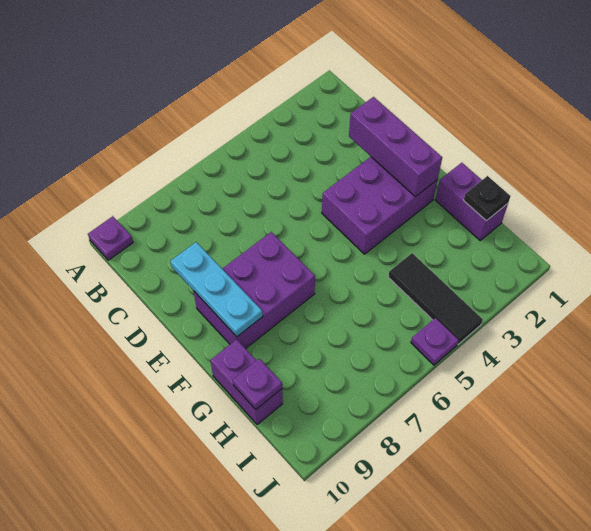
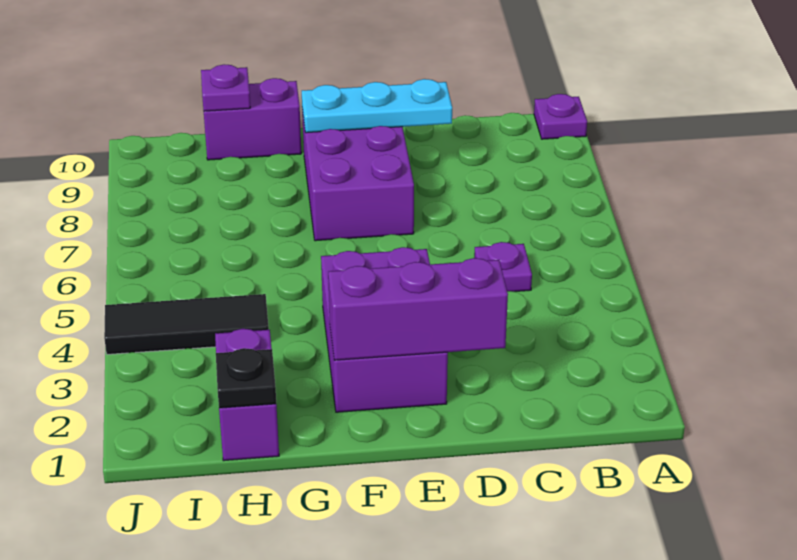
purple brick G1:H1 level 1 -> purple brick H1:H2 level 1
purple plate J5 level 1 -> purple plate C5 level 1

